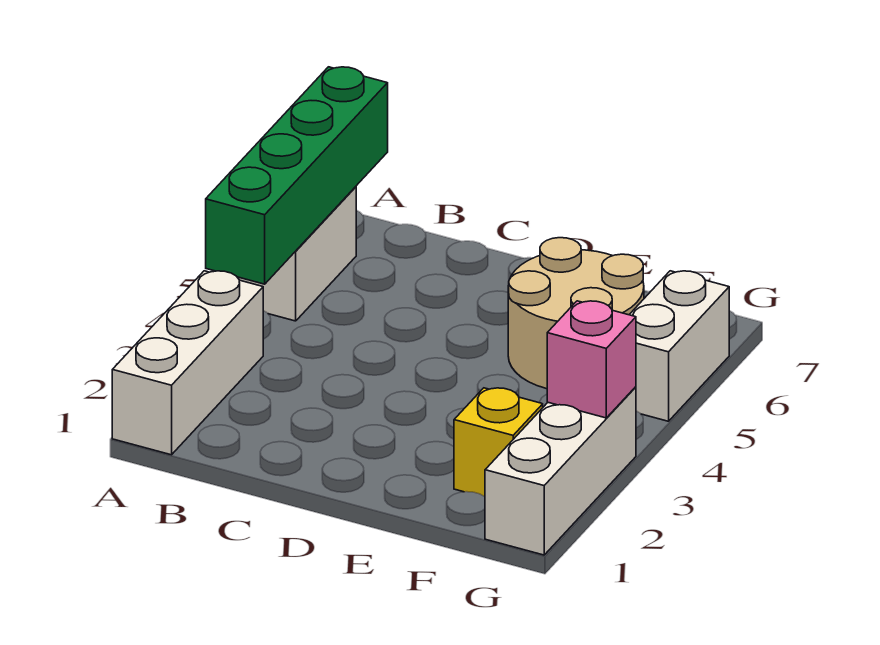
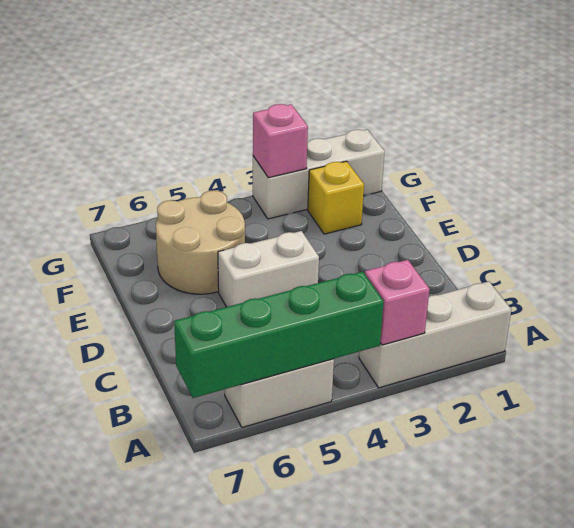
none -> pink brick A3 level 2
white brick G5:G6 level 1 -> white brick D4:D5 level 1

